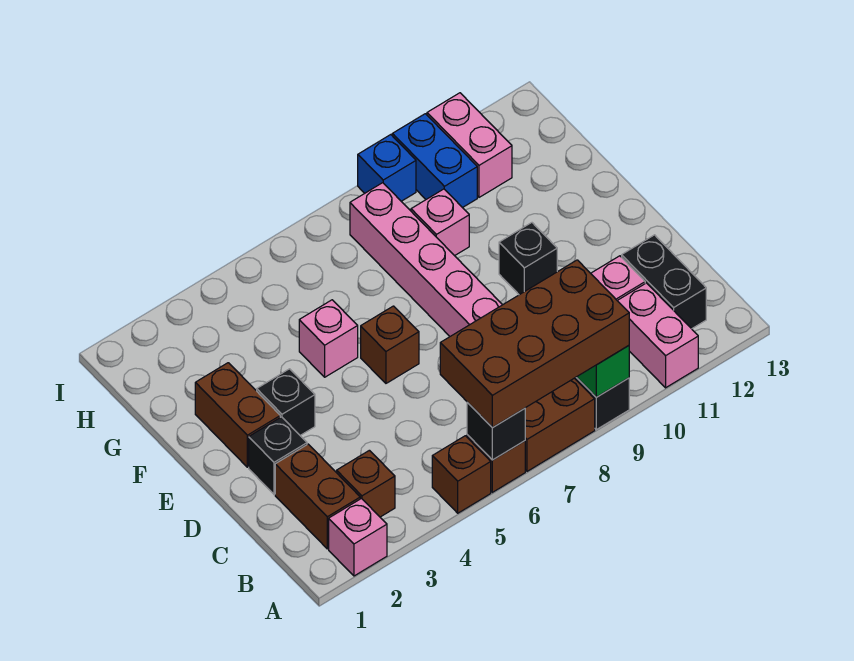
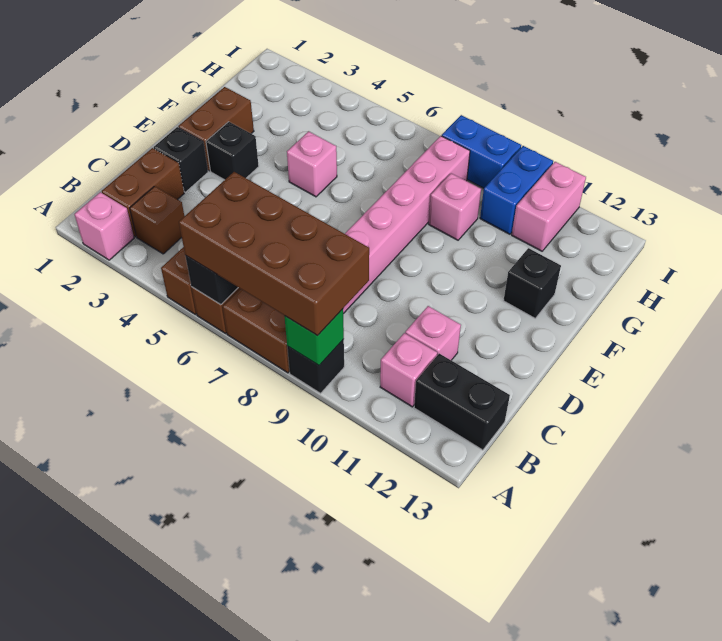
pink brick A11:B11 level 1 -> pink brick B11 level 1
black brick B12:C12 level 1 -> black brick B12:B13 level 1
brown brick E6 level 1 -> none
black brick E10 level 1 -> black brick F12 level 1
blue brick I9 level 1 -> blue brick I8:I9 level 1

